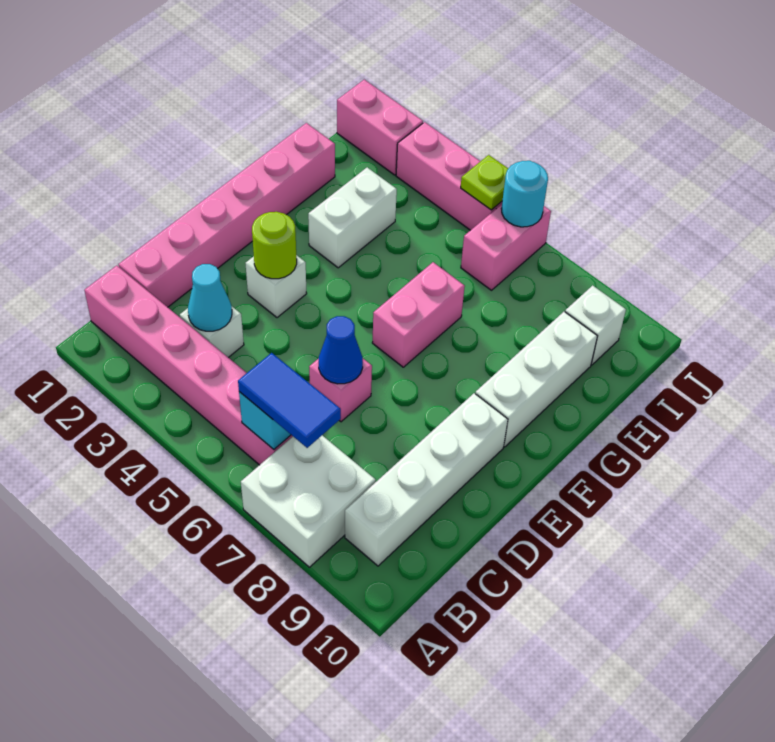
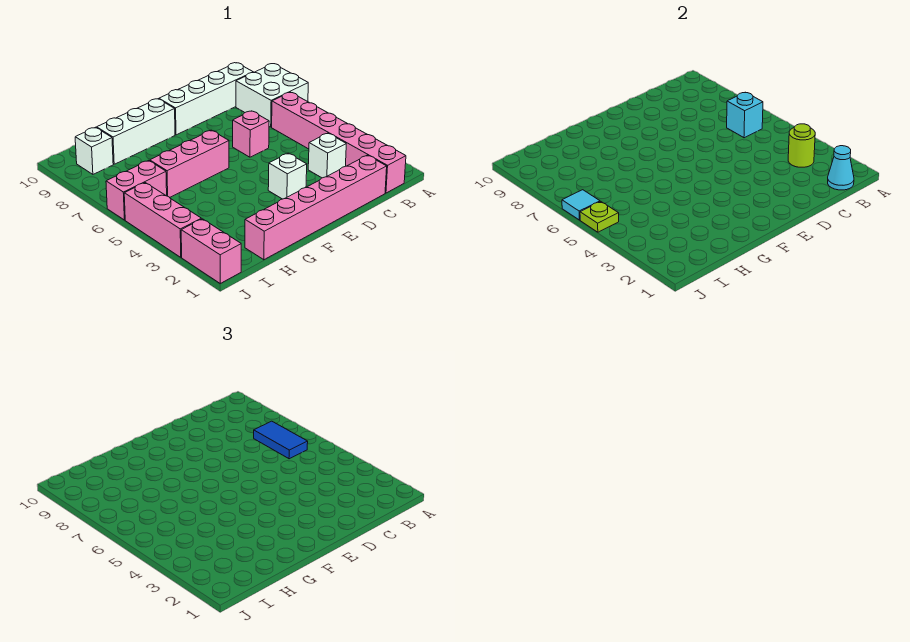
cyan cone C3 level 2 -> cyan cone B1 level 2
blue cone D6 level 2 -> none
lime round brick E3 level 2 -> lime round brick B3 level 2
pink brick F6:G6 level 1 -> pink brick F6:H6 level 1
white brick G3:H3 level 1 -> none
cyan round brick J6 level 2 -> cyan tile J6 level 2

